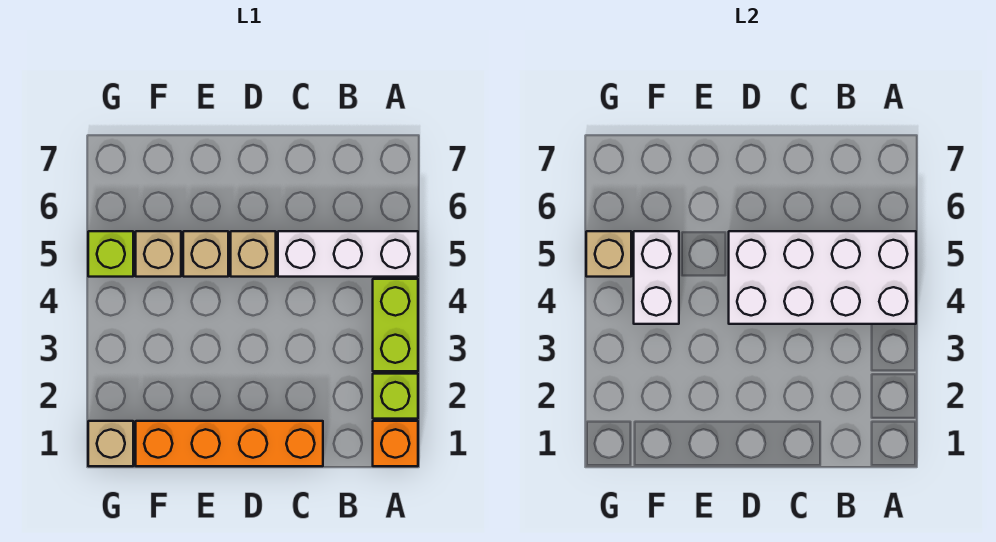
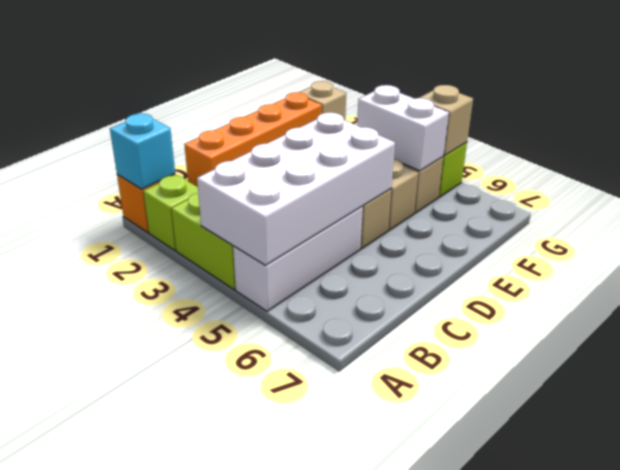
none -> cyan brick A1 level 2

